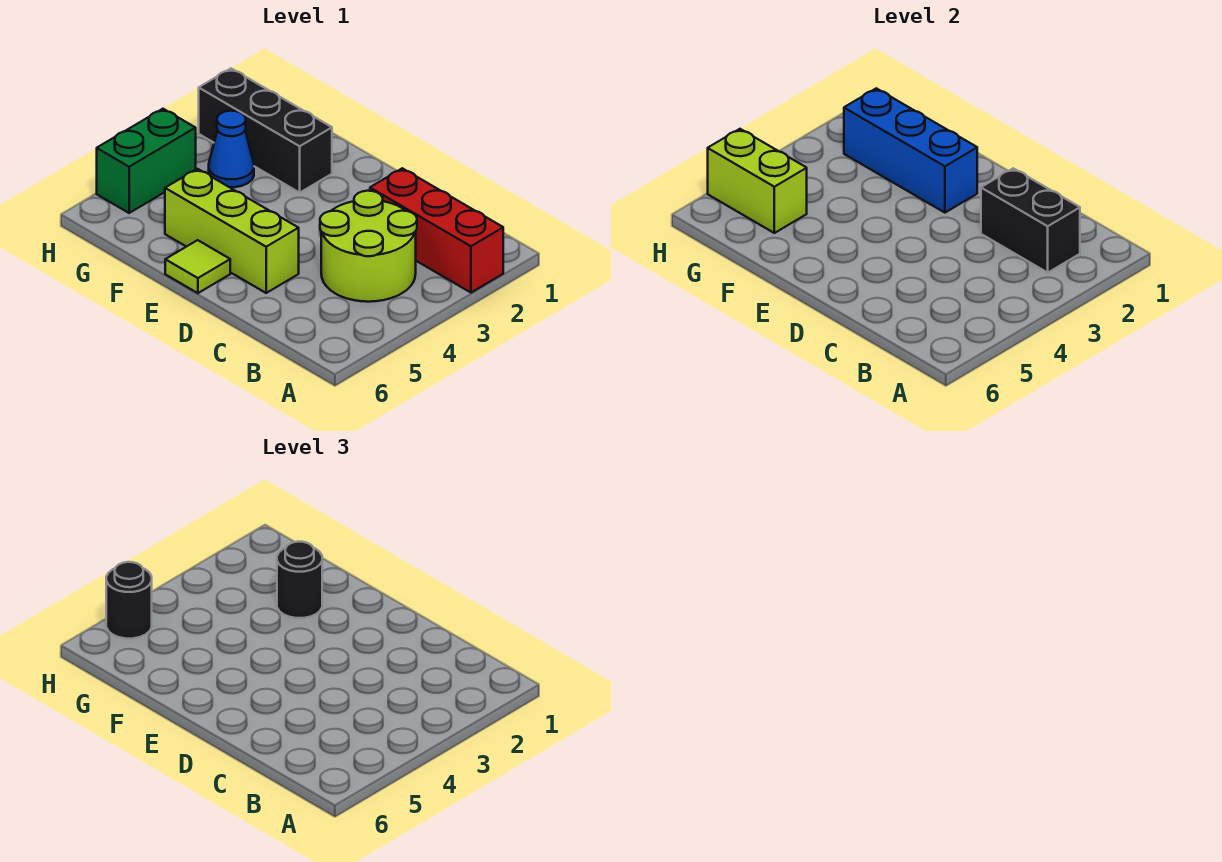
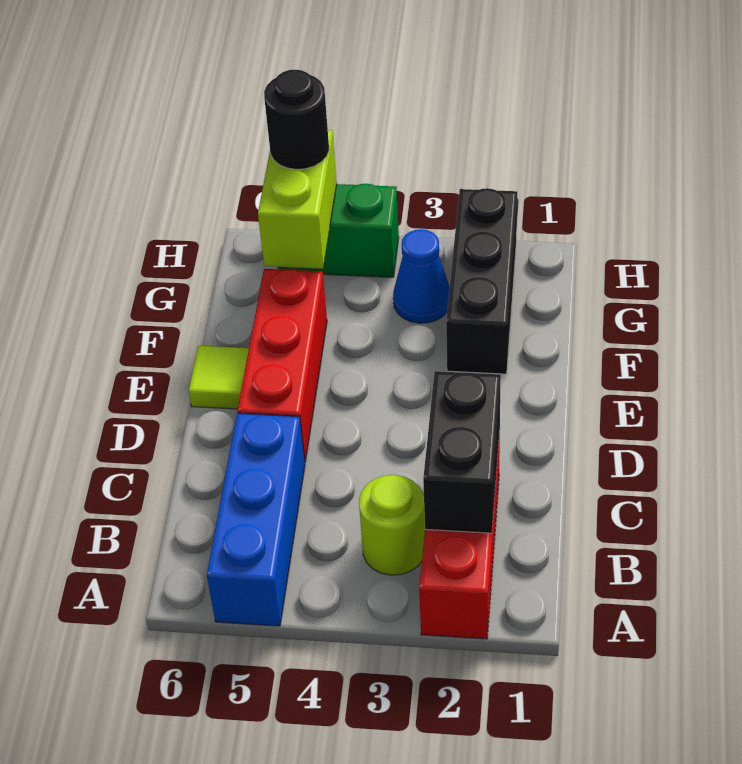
lime round brick B3:C4 level 1 -> lime round brick B3 level 1
lime brick D5:F5 level 1 -> red brick D5:F5 level 1
blue brick E2:G2 level 2 -> blue brick A5:C5 level 1
black round brick F2 level 3 -> none

